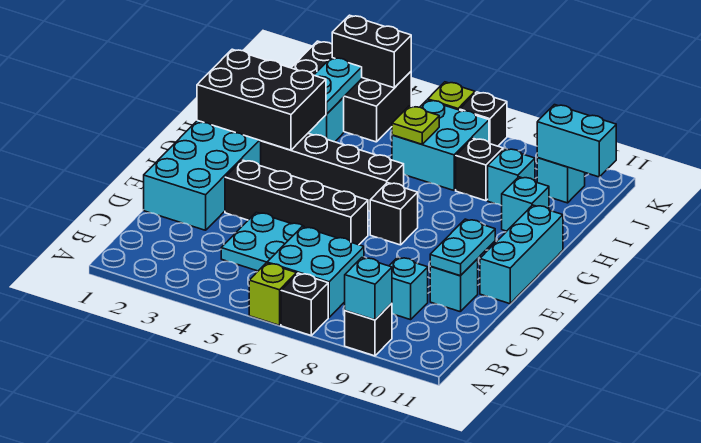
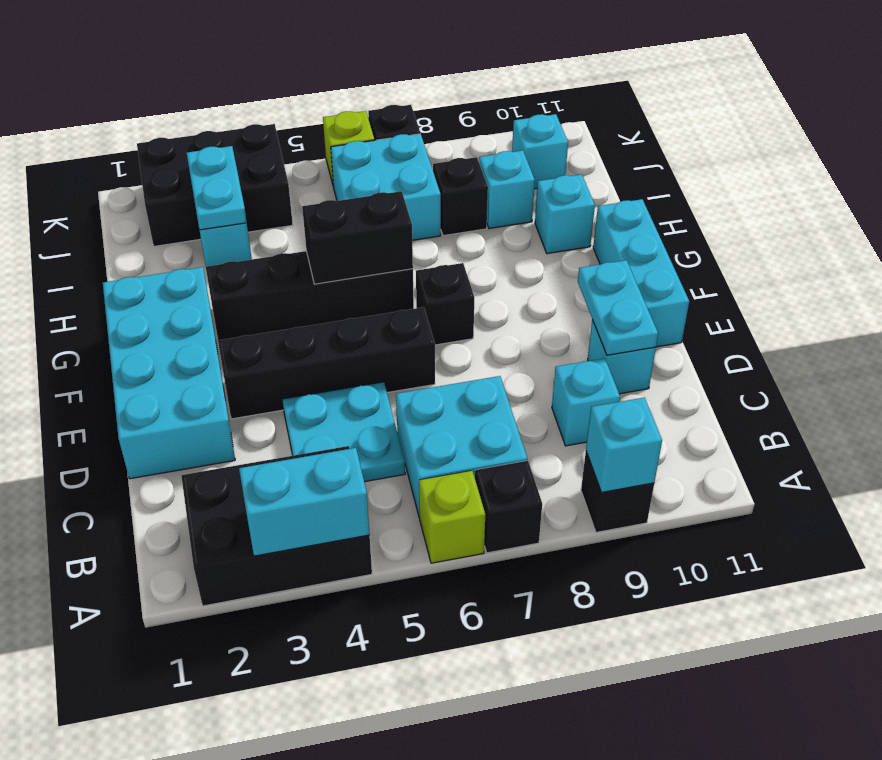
black brick G1:H3 level 2 -> black brick A2:B4 level 1
lime plate I6 level 2 -> none
cyan brick J10:J11 level 2 -> cyan brick A3:A4 level 2
black brick K3:K4 level 2 -> black brick G5:G6 level 2

